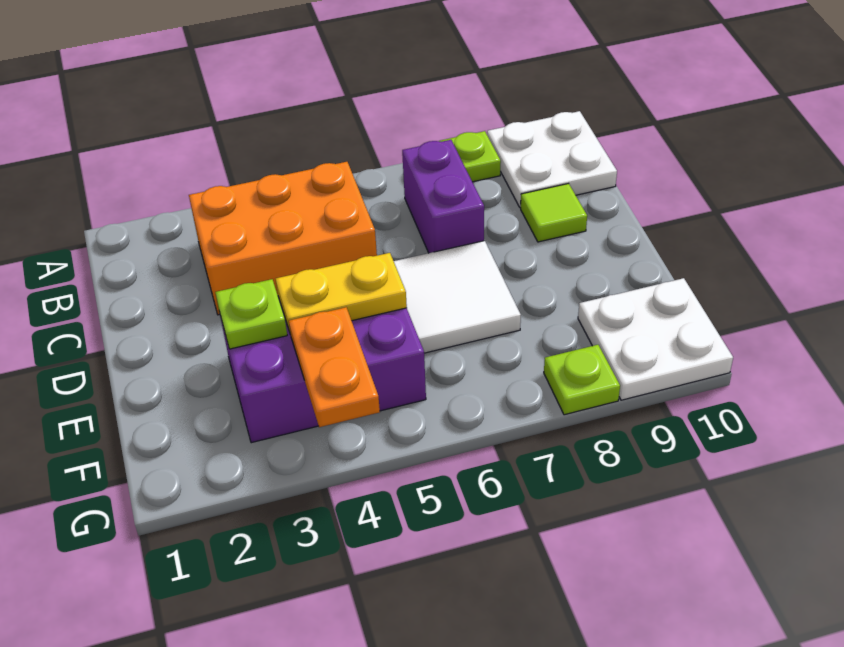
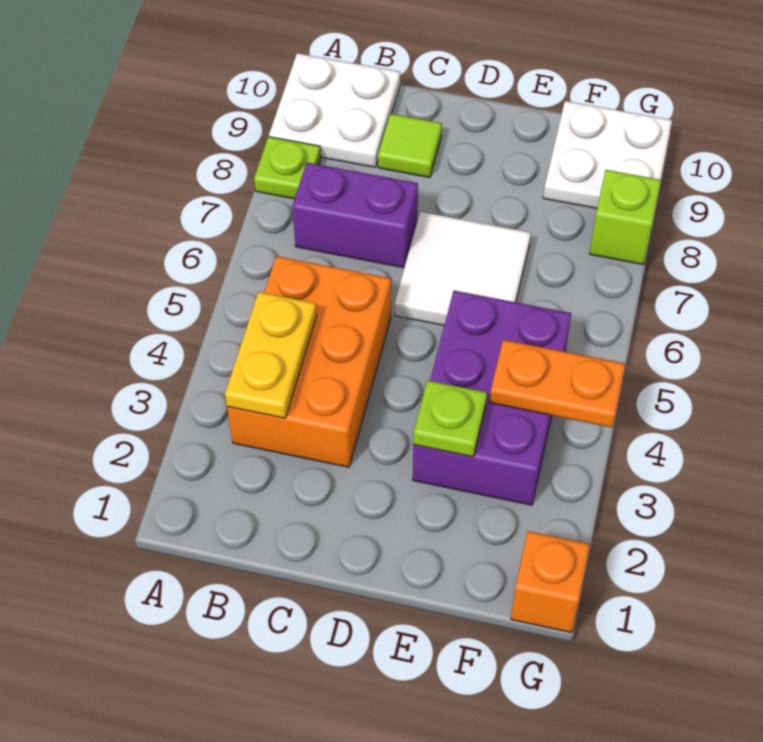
yellow plate E4:E5 level 2 -> yellow plate B3:B4 level 2
none -> orange brick G1 level 1
lime plate G8 level 1 -> lime brick G8 level 1

